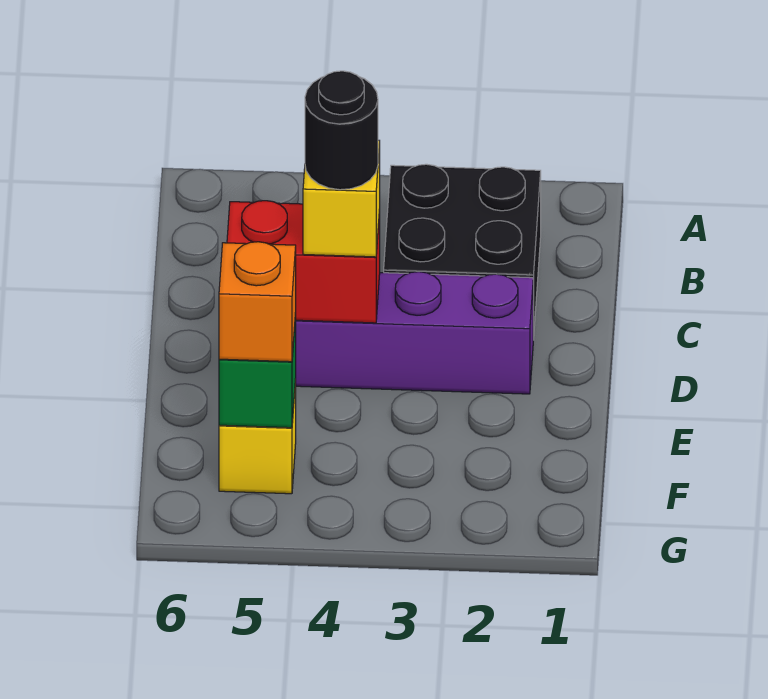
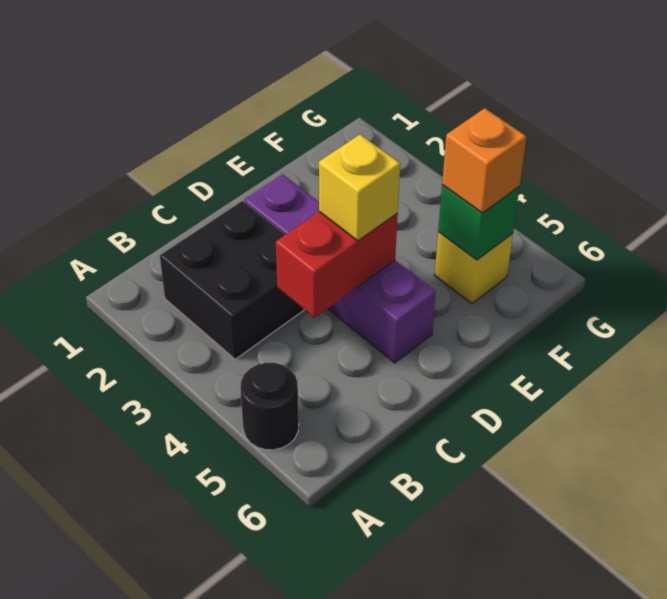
red brick D4:D5 level 2 -> red brick C4:D4 level 2
black round brick D4 level 4 -> black round brick A5 level 1

